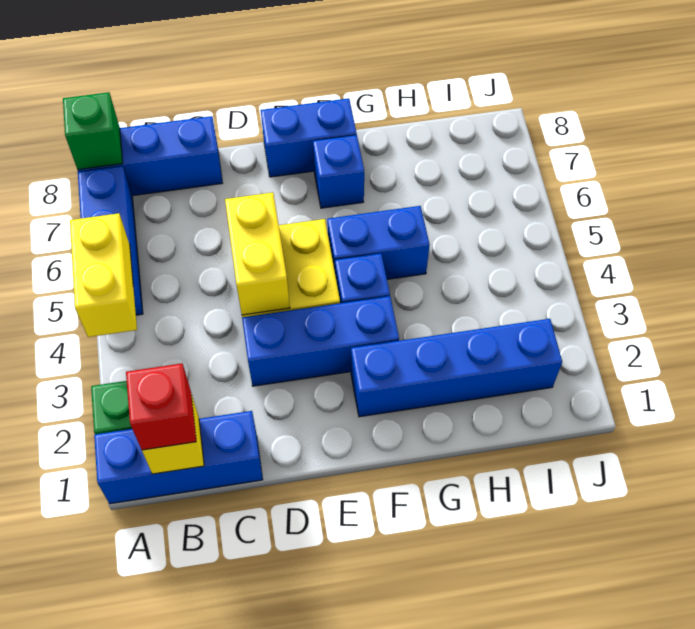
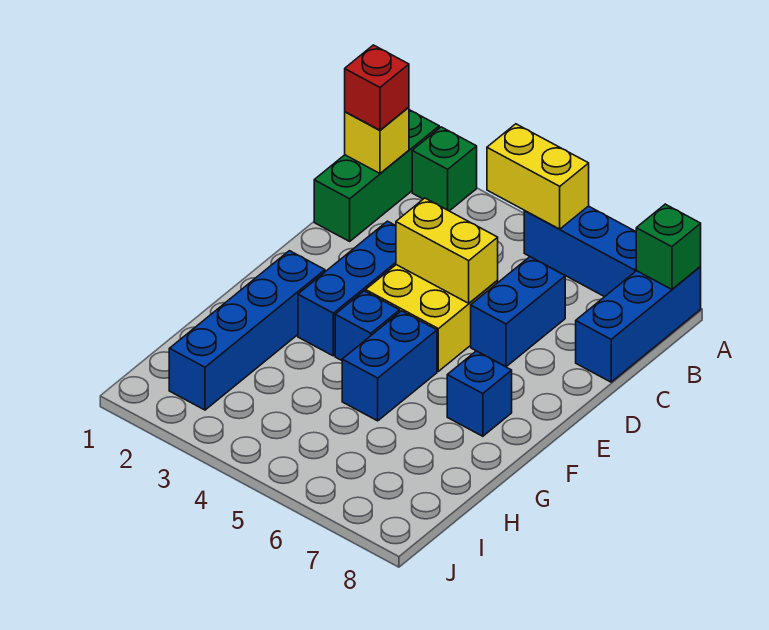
blue brick A1:C1 level 1 -> green brick A1:C1 level 1
blue brick E8:F8 level 1 -> blue brick C6:D6 level 1

